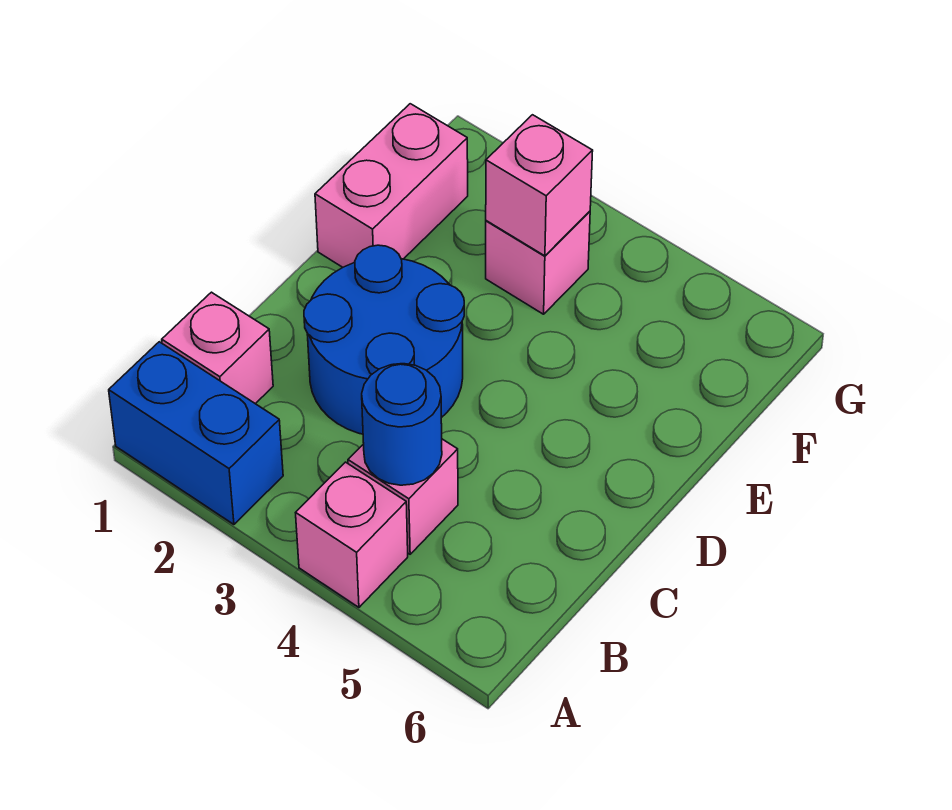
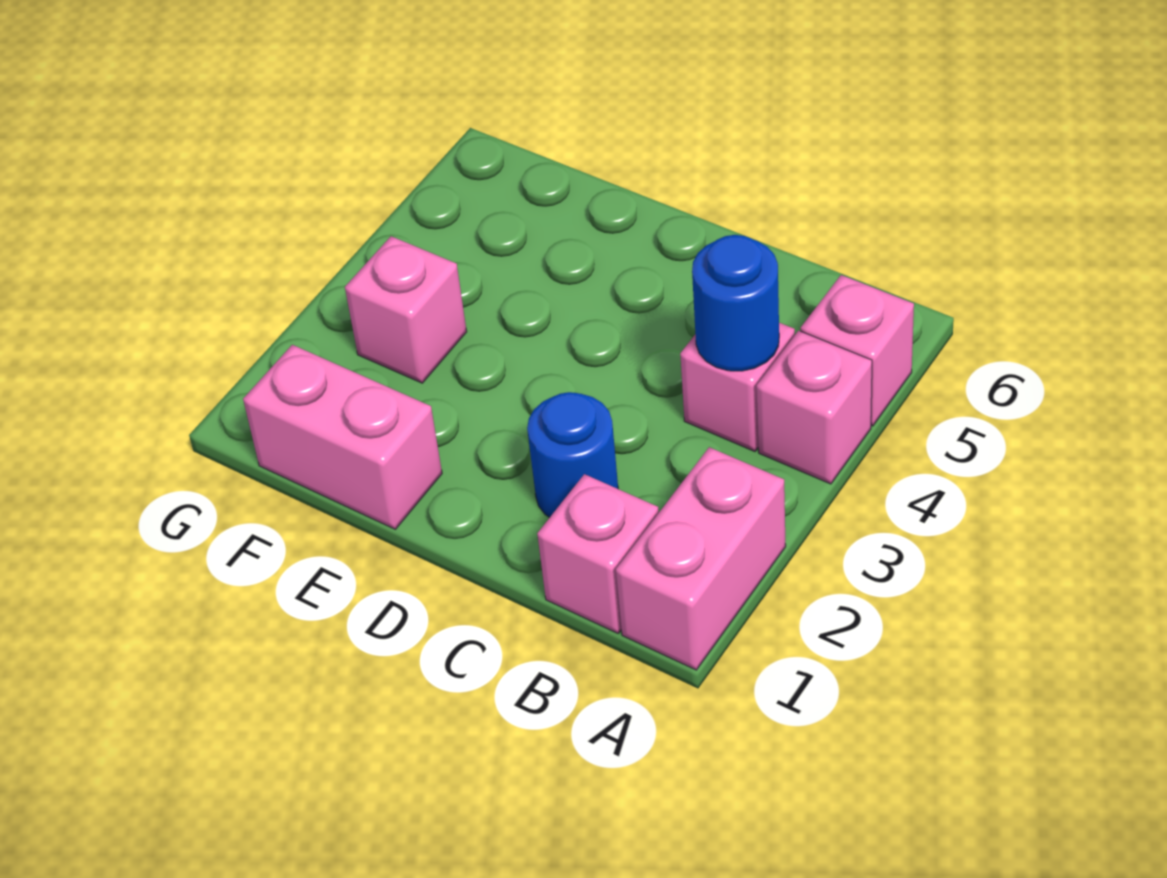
blue brick A1:A2 level 1 -> pink brick A1:A2 level 1
blue round brick C2:D3 level 1 -> blue round brick C2 level 1
pink brick F3 level 2 -> pink brick A5 level 1

